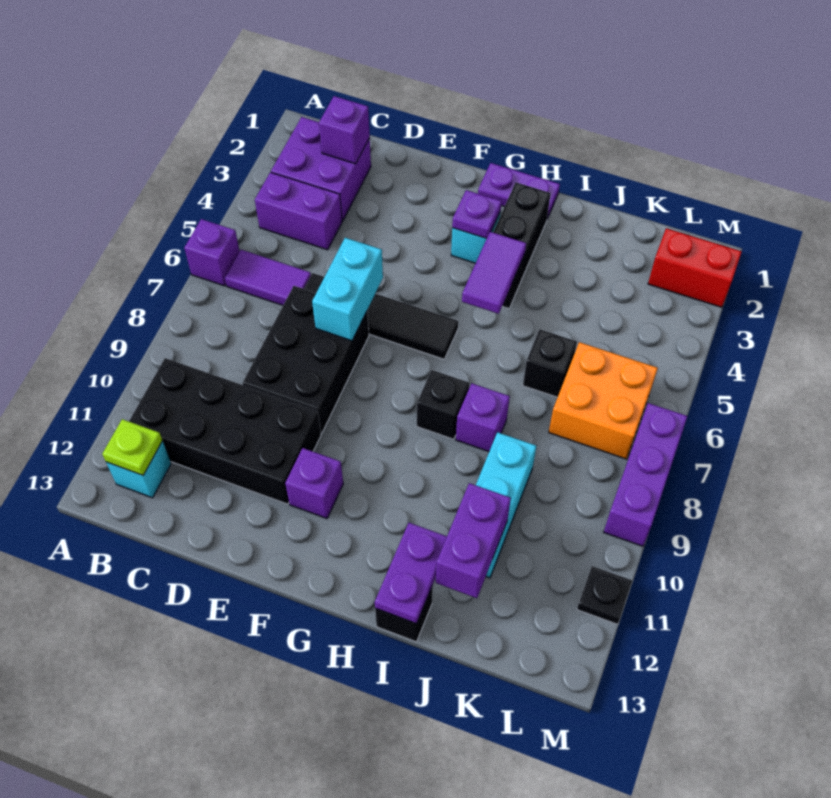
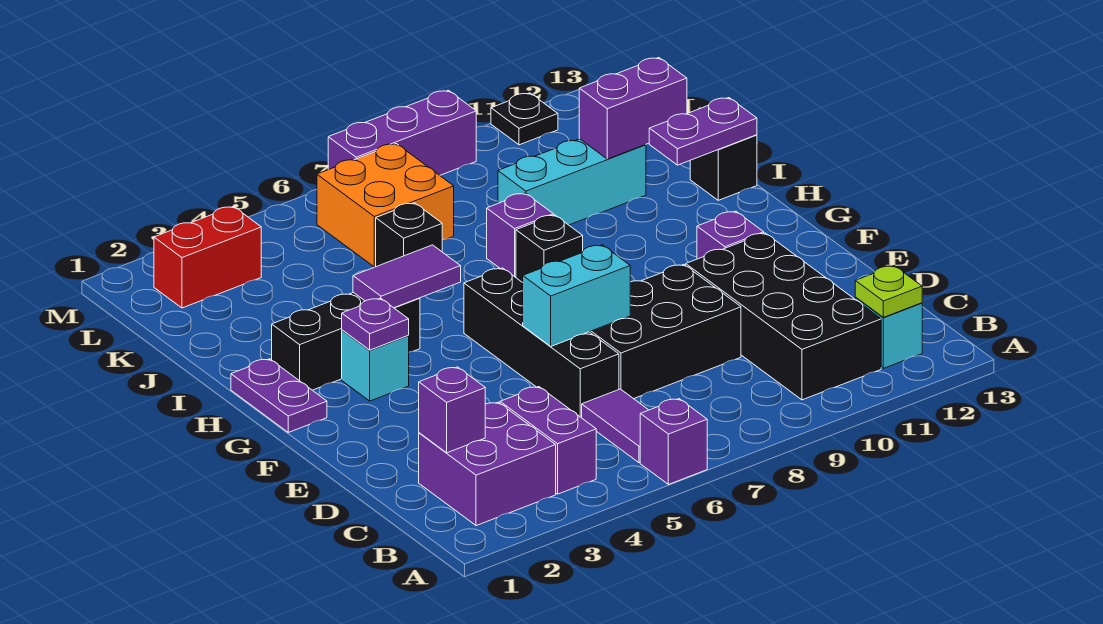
black tile D6:G6 level 1 -> black brick D6:G6 level 1
red brick L2:M2 level 1 -> red brick L2:L3 level 1

